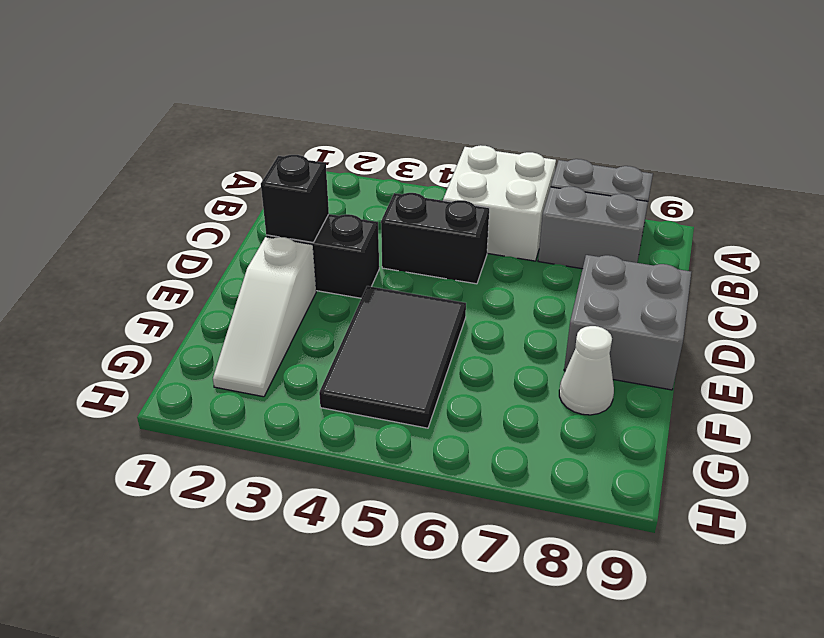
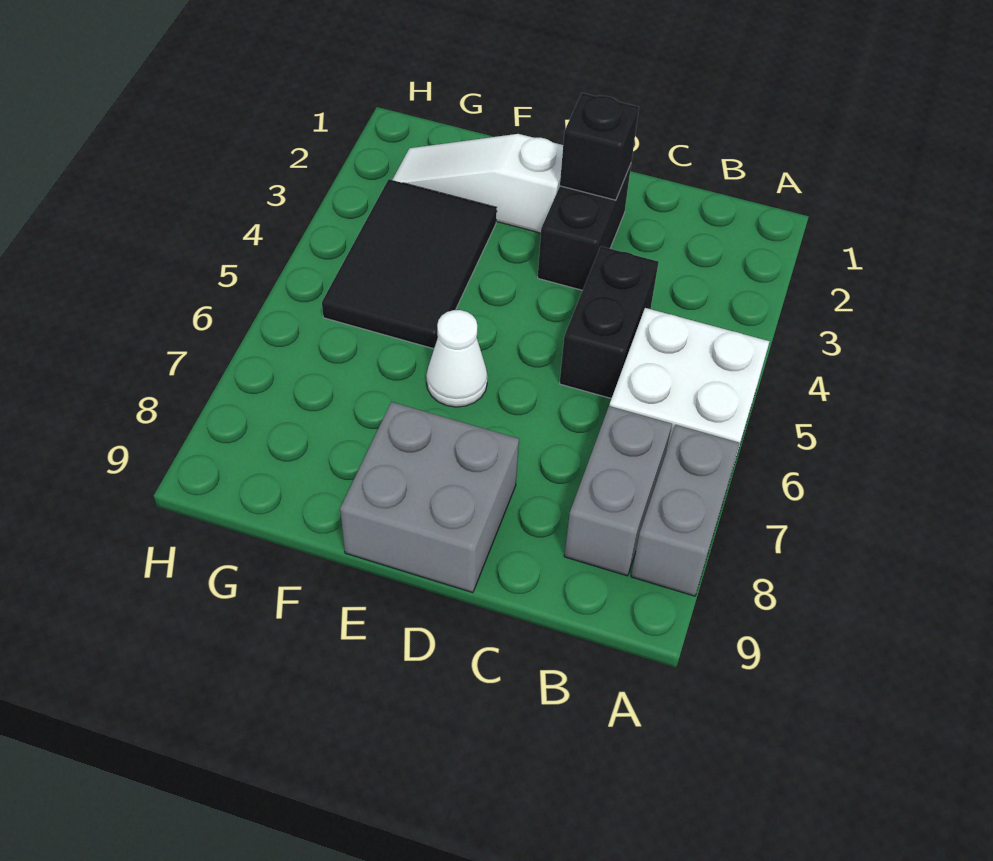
black tile E4:G5 level 1 -> black tile F3:G5 level 1
white cone F8 level 1 -> white cone E6 level 1

